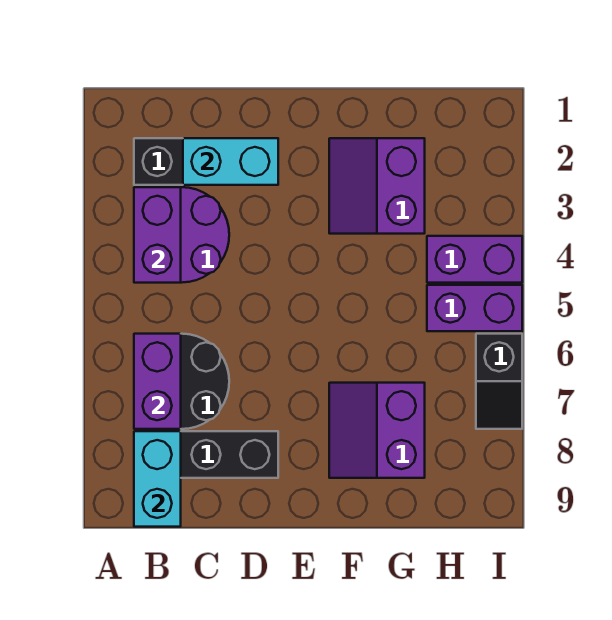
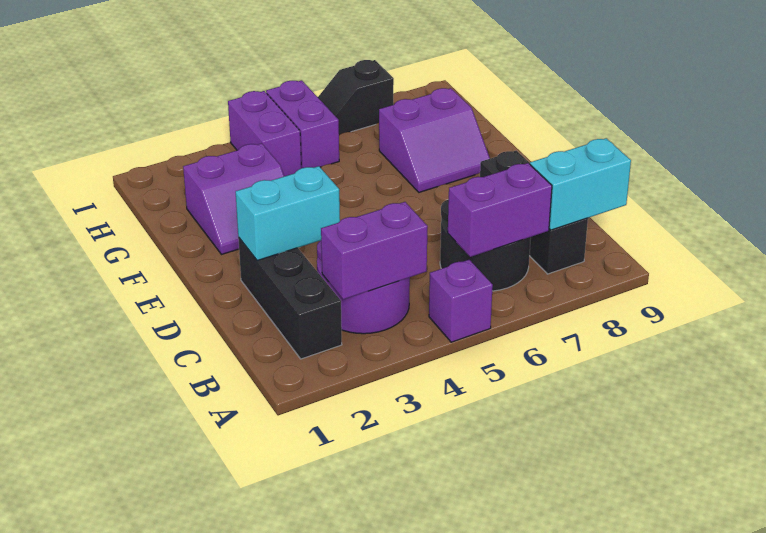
none -> purple brick A5 level 1
cyan brick C2:D2 level 2 -> cyan brick D2:D3 level 2
black slope I6:I7 level 1 top 6 -> black slope I6:I7 level 1 top 7

